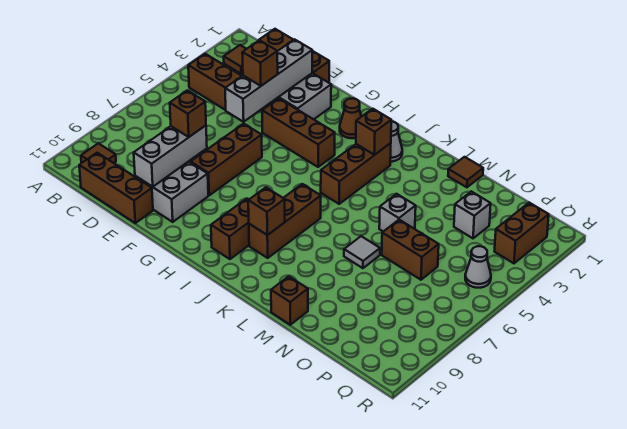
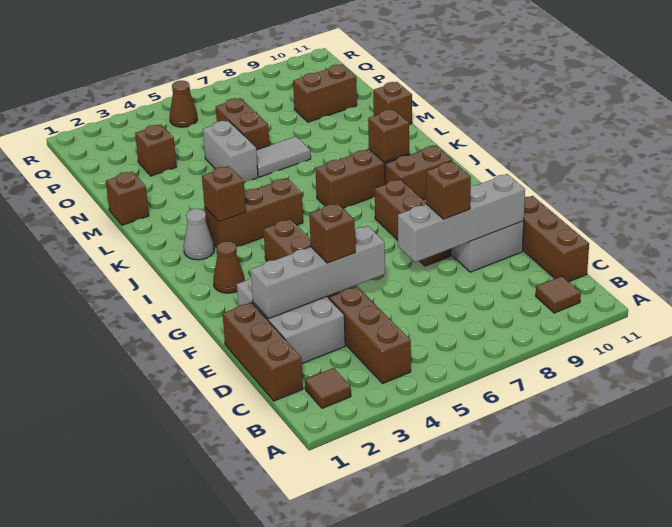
grey brick E8:E10 level 2 -> grey brick E7:E10 level 2
brown brick F6:F8 level 1 -> brown brick F8:H8 level 1
brown tile M1 level 1 -> brown brick M1 level 1
grey brick M5 level 1 -> grey brick M5:N5 level 1
grey tile M7 level 1 -> grey tile M6:M7 level 1
grey brick O3 level 1 -> brown brick O3 level 1
brown brick Q2:Q3 level 1 -> brown brick O9:O10 level 1
grey cone Q5 level 1 -> brown cone Q5 level 1

